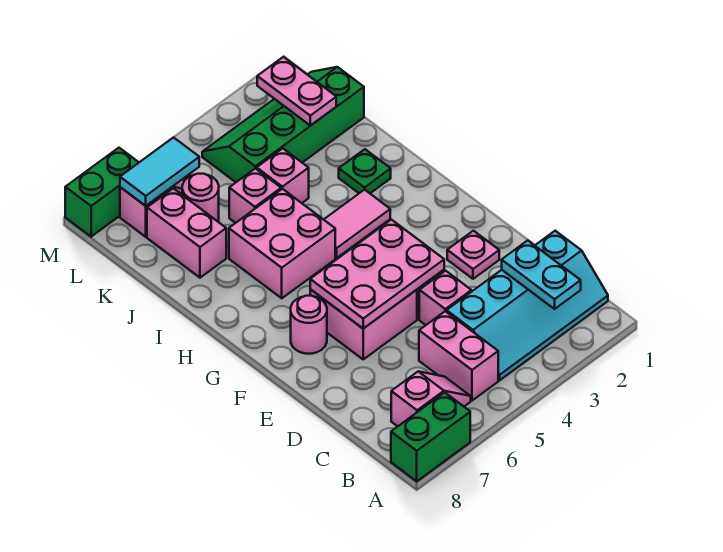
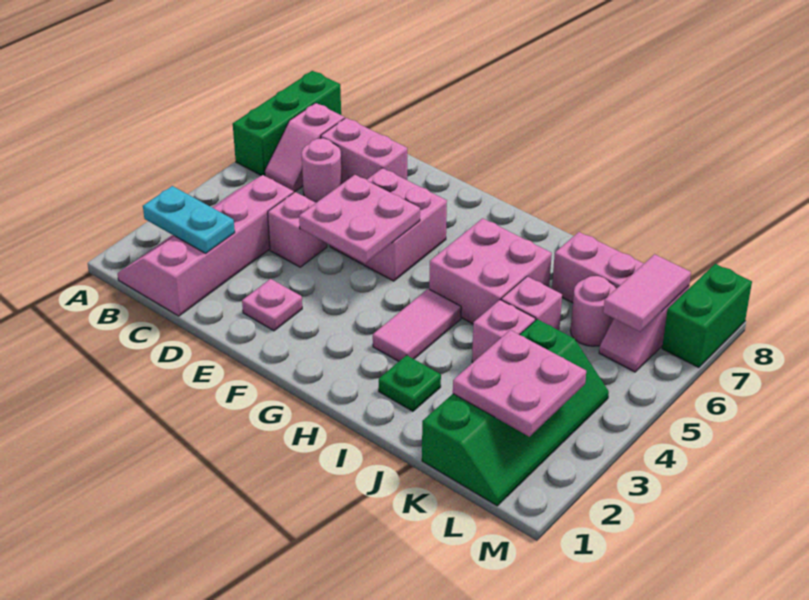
green brick A7:A8 level 1 -> green brick A6:A8 level 1
cyan slope B1:C4 level 1 top C -> pink slope B1:C4 level 1 top C
pink brick B5:C5 level 1 -> pink brick C7:D7 level 1
pink plate E4:F6 level 2 -> pink plate E4:F5 level 2
pink round brick F7 level 1 -> pink round brick C6 level 1
pink plate K2:L2 level 2 -> pink plate K2:L3 level 2
cyan tile L6:L7 level 2 -> pink tile L6:L7 level 2

